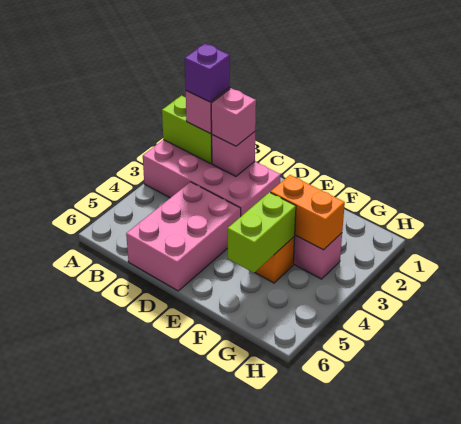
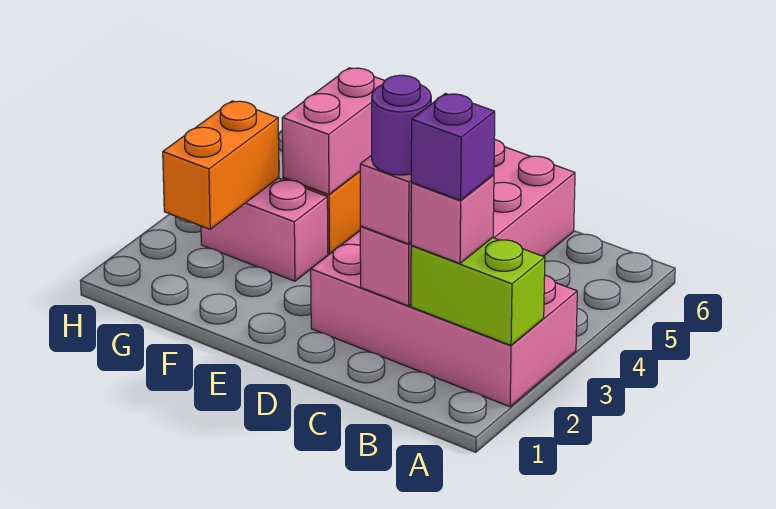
none -> purple round brick C2 level 4
orange brick F3:G3 level 2 -> orange brick G2:G3 level 2
lime brick F4:F5 level 2 -> pink brick F4:F5 level 2

